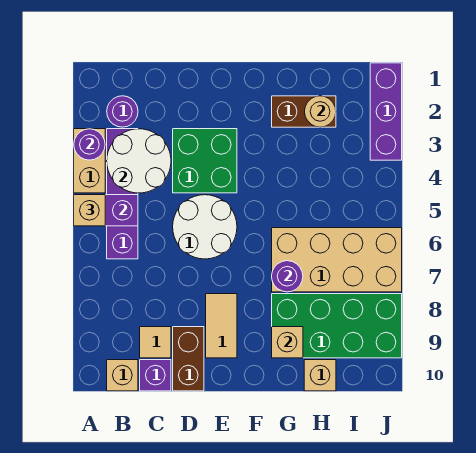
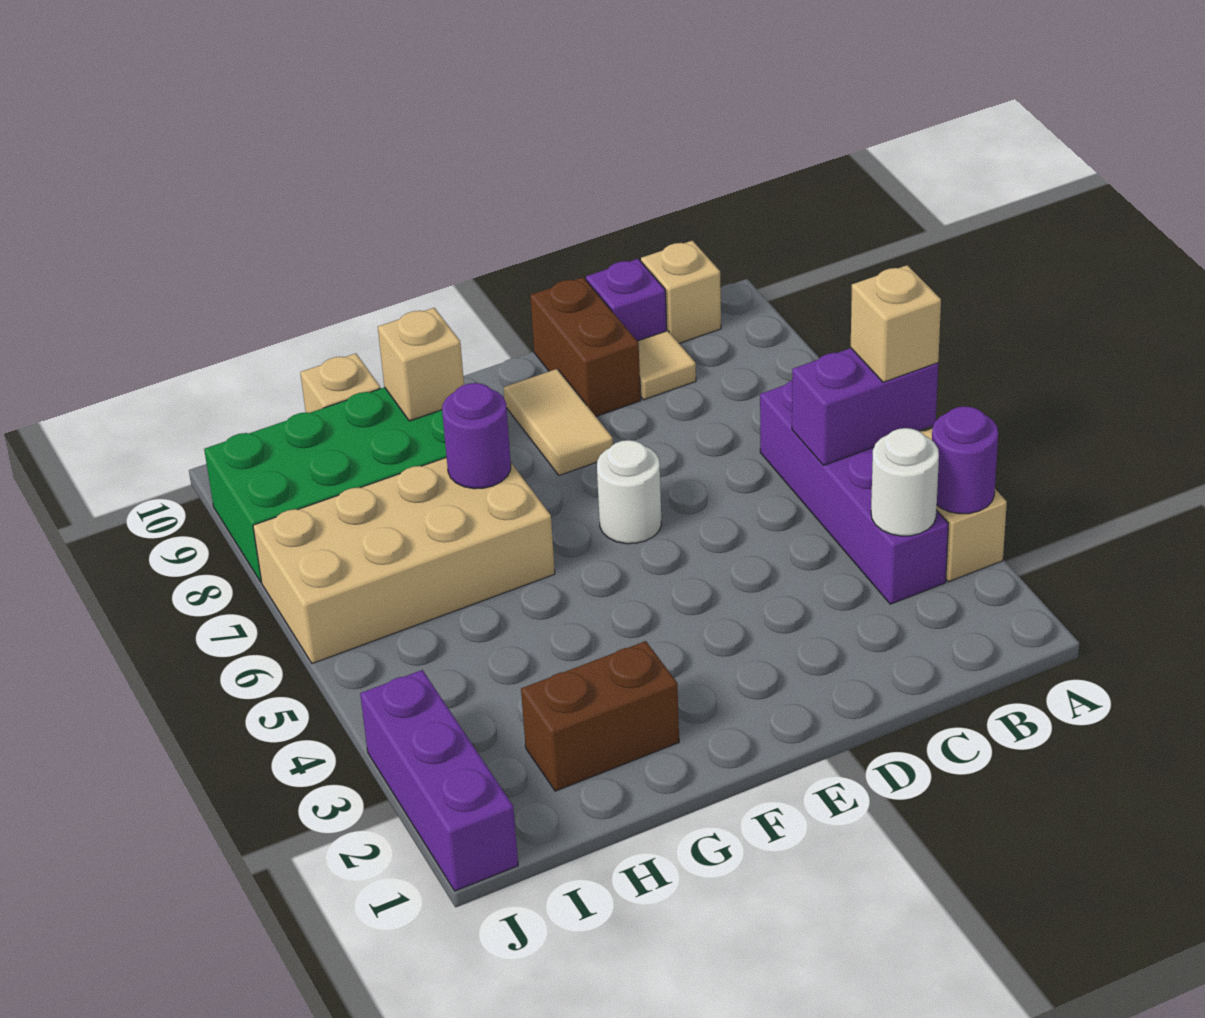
purple round brick B2 level 1 -> none
white round brick B3:C4 level 2 -> white round brick B3 level 2
green brick D3:E4 level 1 -> none
white round brick D5:E6 level 1 -> white round brick E6 level 1
tan round brick H2 level 2 -> none

